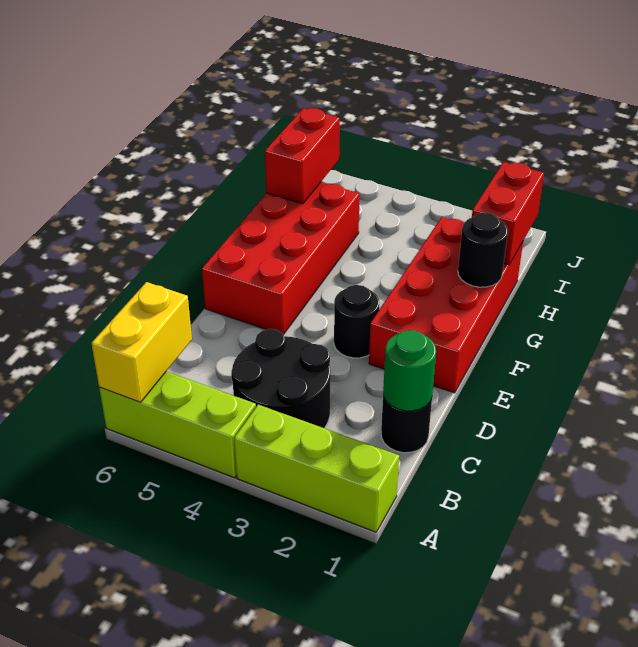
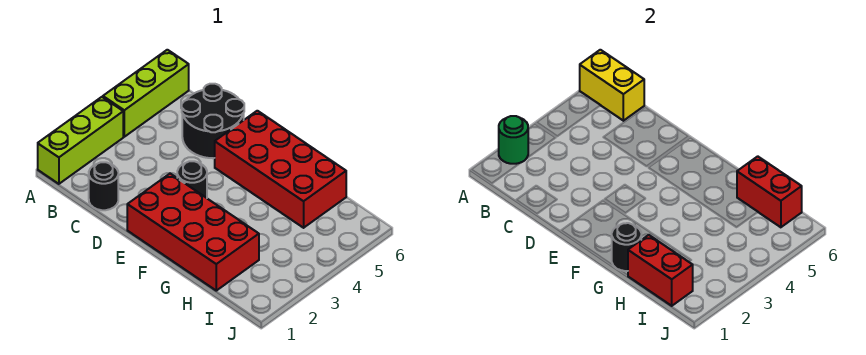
black round brick B3:C4 level 1 -> black round brick C5:D6 level 1
green round brick C1 level 2 -> green round brick A2 level 2

